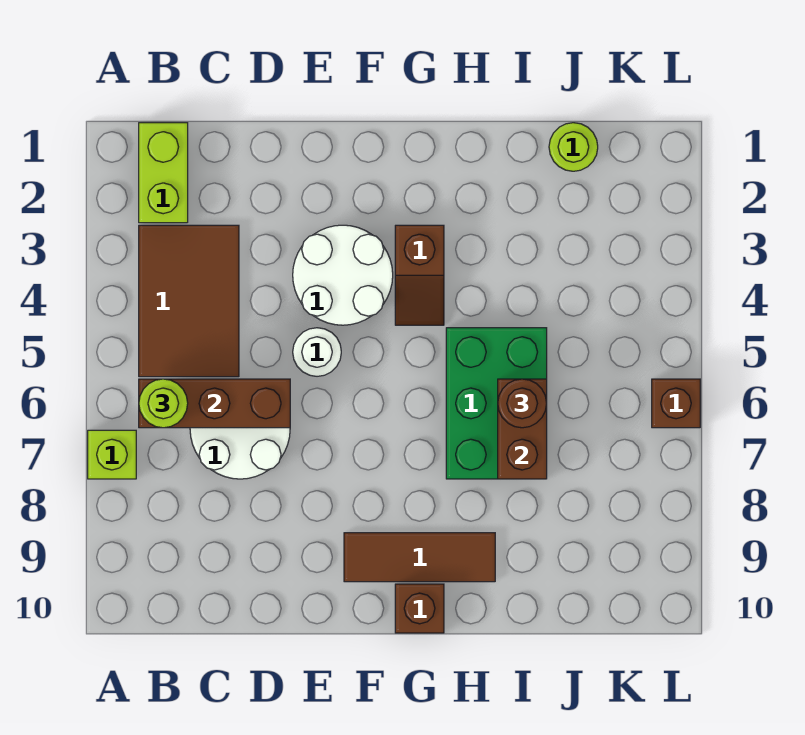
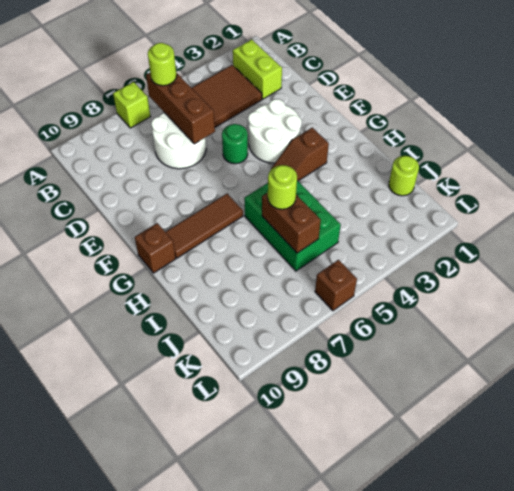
lime brick B1:B2 level 1 -> lime brick B2:C2 level 1
white round brick E5 level 1 -> green round brick E5 level 1
brown tile F9:H9 level 1 -> brown tile G7:G9 level 1
green brick H5:I7 level 1 -> green brick H5:J6 level 1
brown brick I6:I7 level 2 -> brown brick I6:J6 level 2
brown round brick I6 level 3 -> lime round brick I6 level 3

